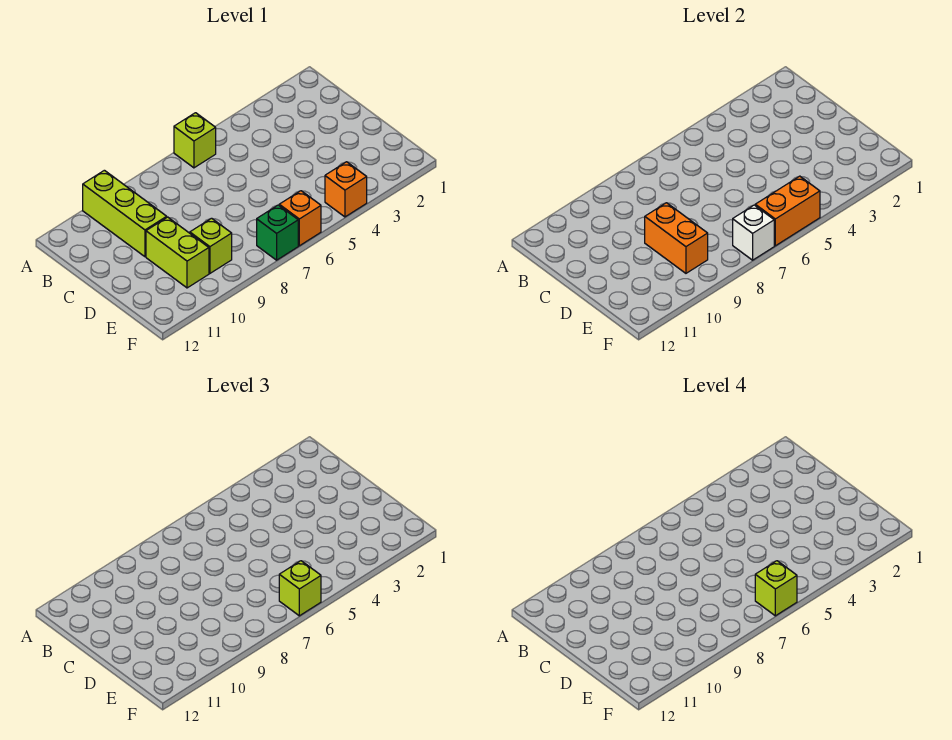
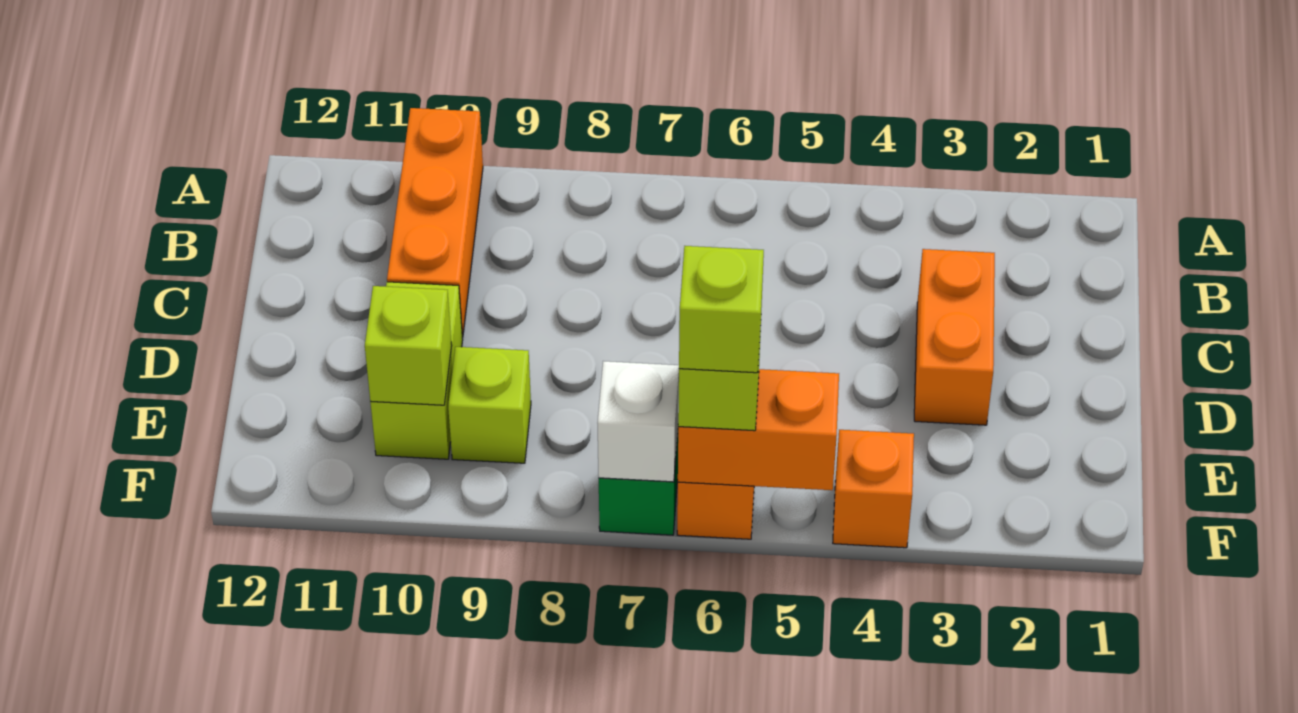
lime brick A6 level 1 -> lime brick E10 level 2
lime brick A10:C10 level 1 -> orange brick A10:C10 level 1
orange brick D9:E9 level 2 -> orange brick C3:D3 level 1

